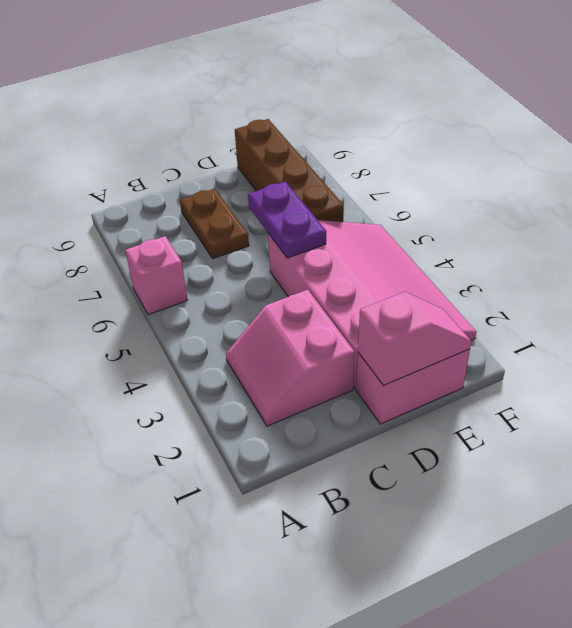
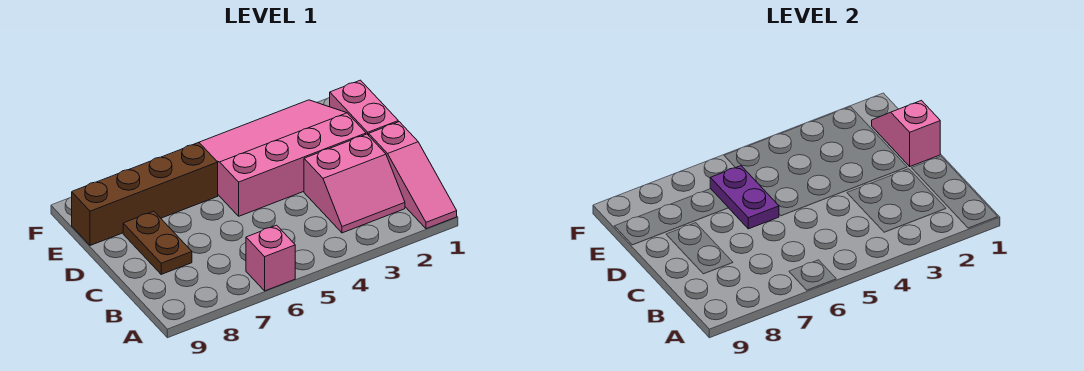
none -> pink slope A1:C1 level 1 top C
brown plate C7:C8 level 1 -> brown plate C8:D8 level 1
purple plate D5:D6 level 2 -> purple plate D6:E6 level 2

